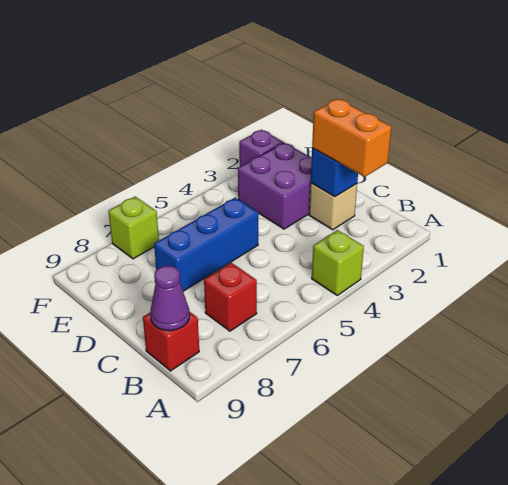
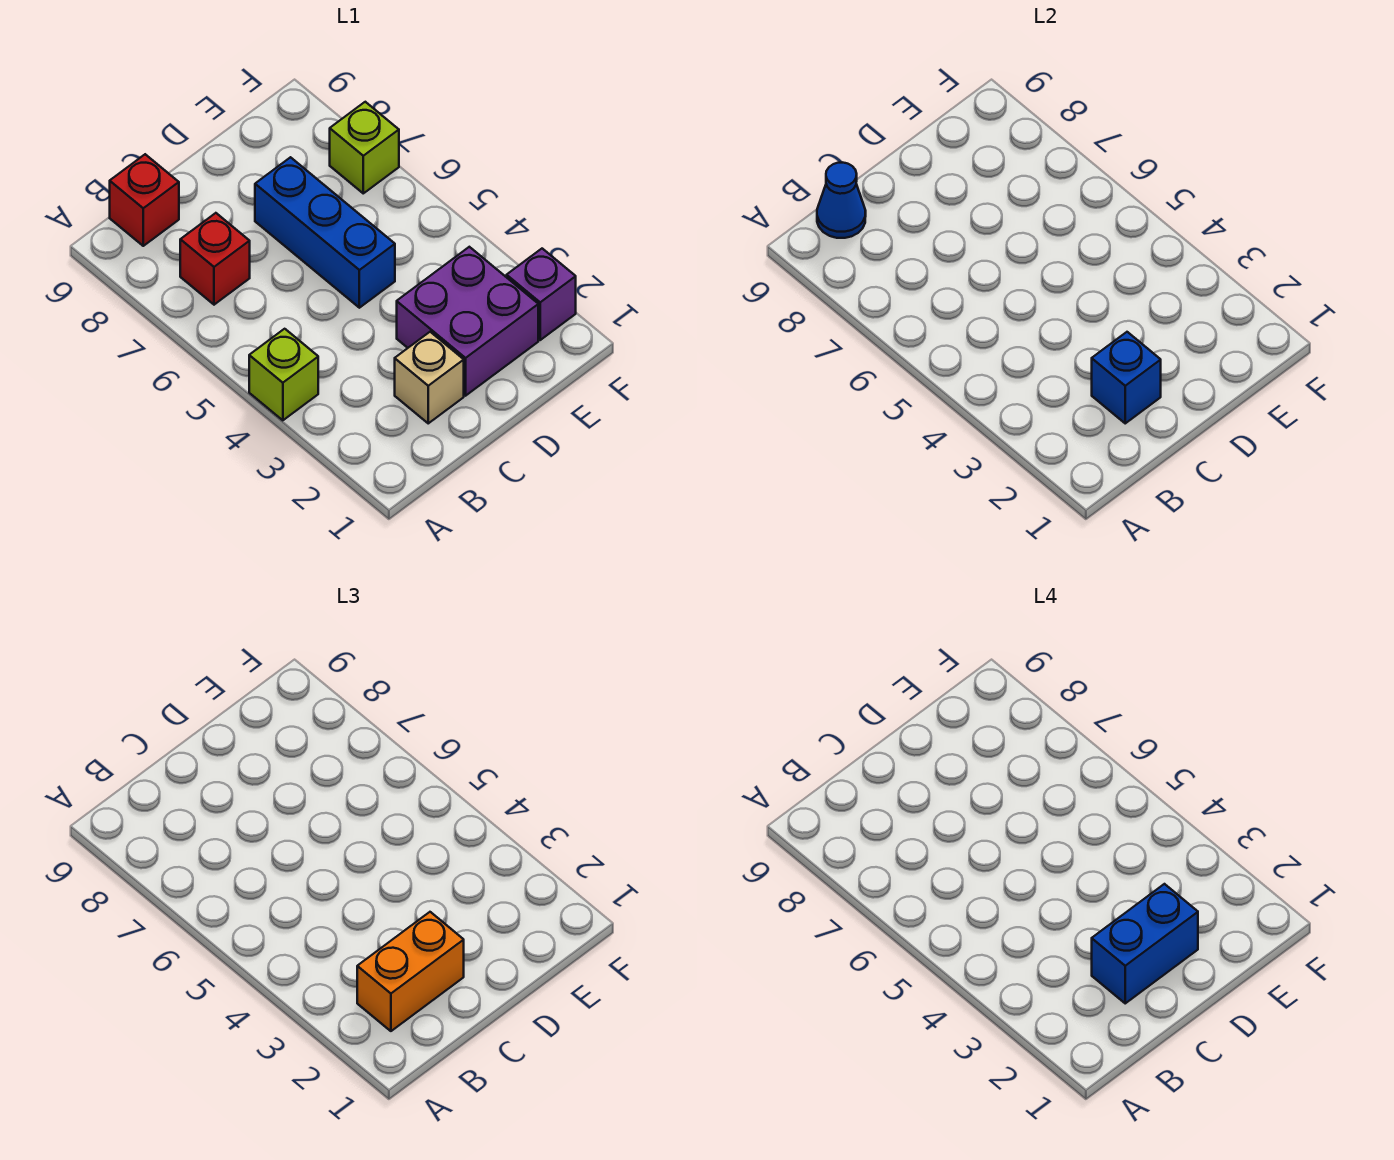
purple cone B9 level 2 -> blue cone B9 level 2
none -> blue brick C2:D2 level 4

